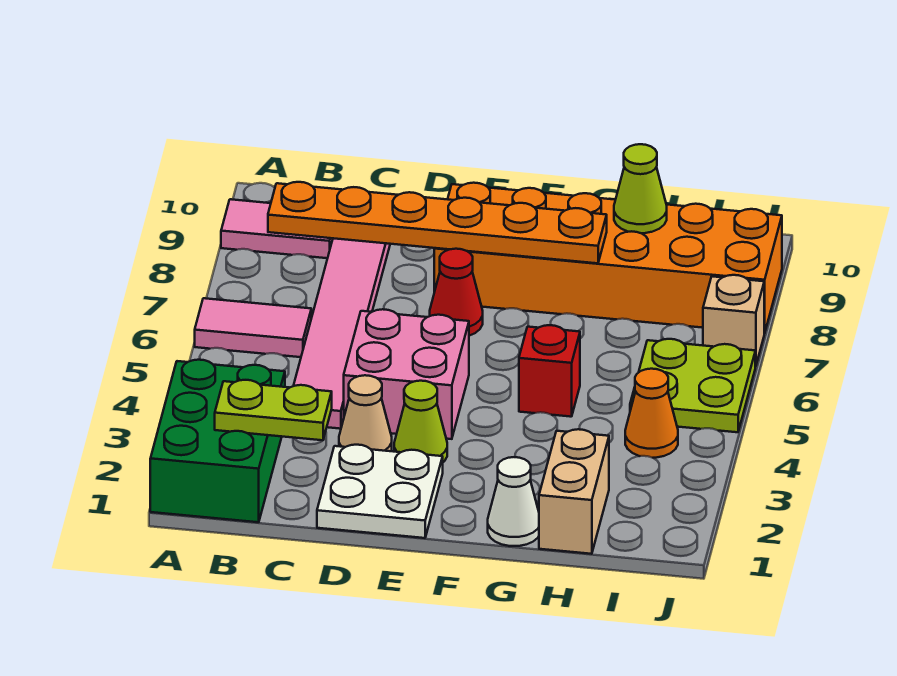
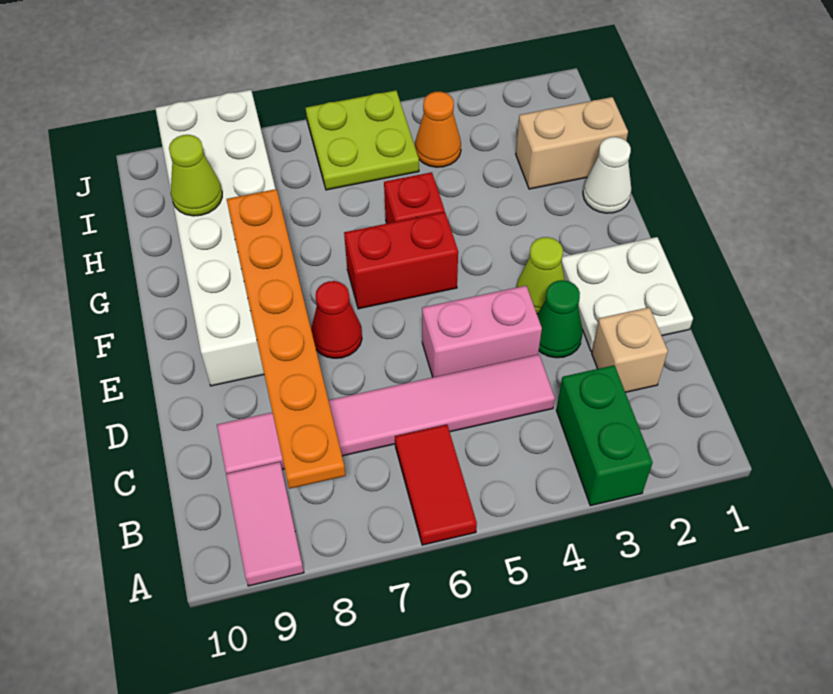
green brick A1:B3 level 1 -> green brick A3:B3 level 1
pink tile A6:B6 level 1 -> red tile A6:B6 level 1
lime plate B2:C2 level 2 -> none
tan cone D3 level 1 -> green cone D3 level 1
pink brick D4:E5 level 1 -> pink brick D4:D5 level 1
orange brick E8:J9 level 1 -> white brick E8:J9 level 1
none -> red brick F5:F6 level 1
tan brick J7 level 1 -> tan brick C2 level 1

